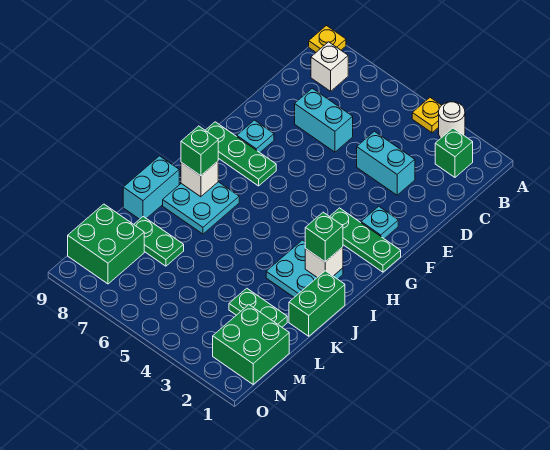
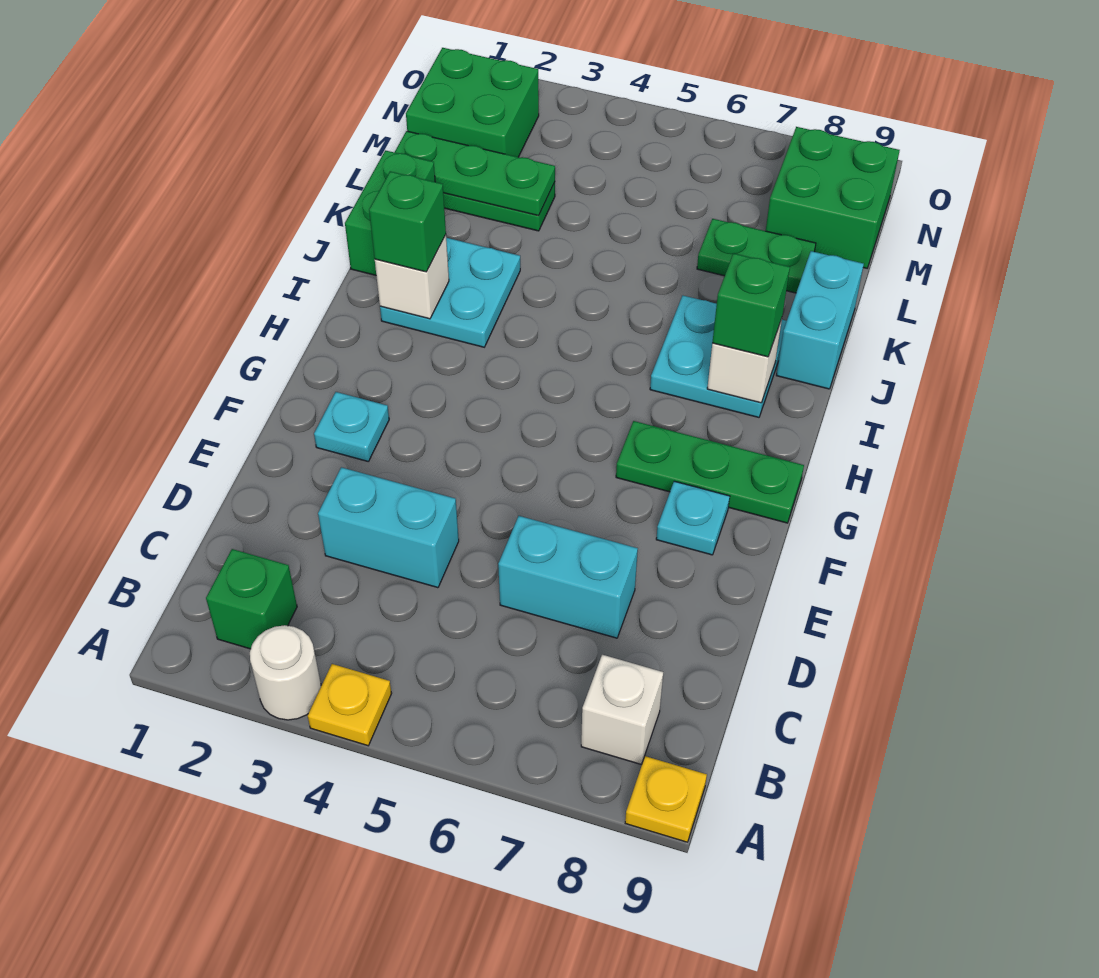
green plate G1:G3 level 1 -> green plate L1:L3 level 2

